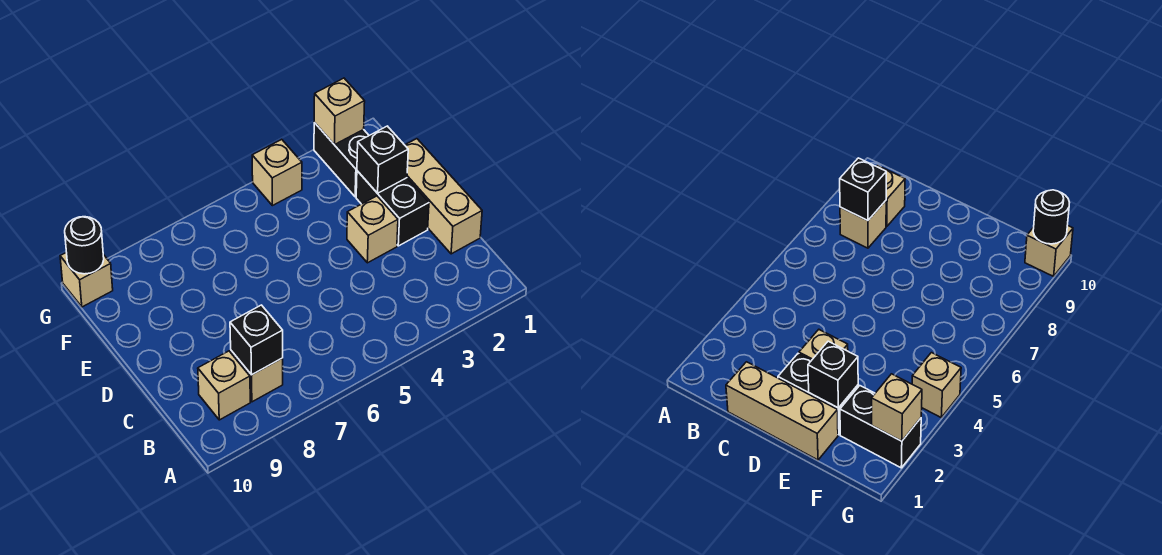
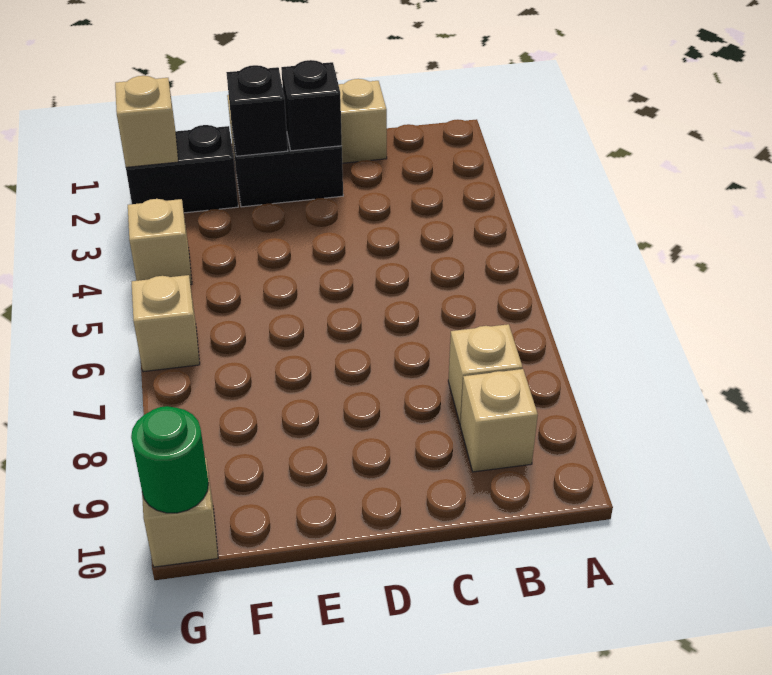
black brick B8 level 2 -> black brick D2 level 2
tan brick D3 level 1 -> tan brick G6 level 1
black round brick G10 level 2 -> green round brick G10 level 2

